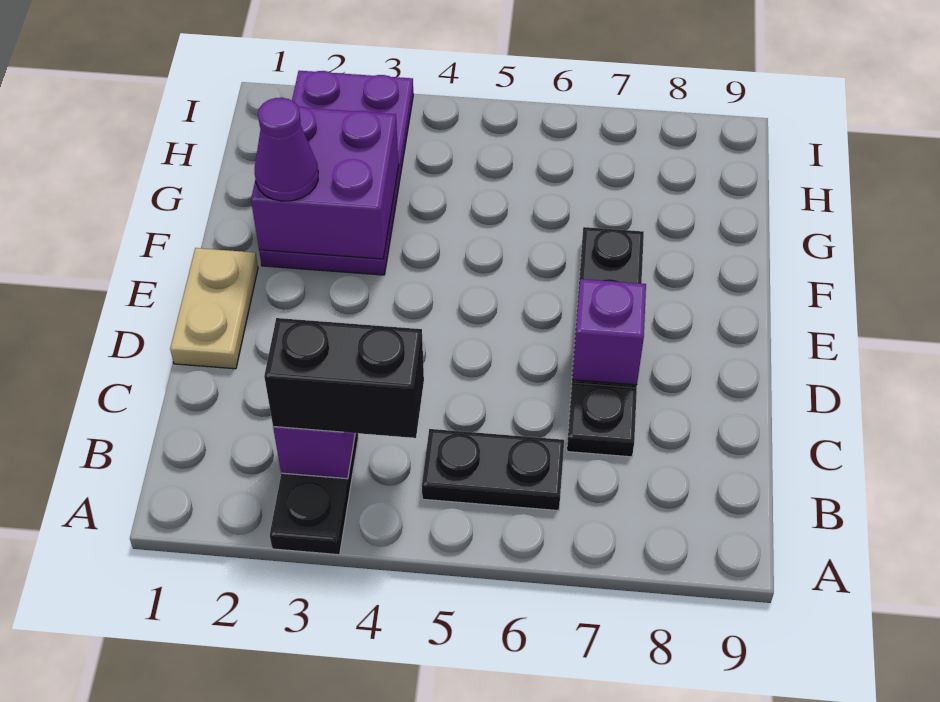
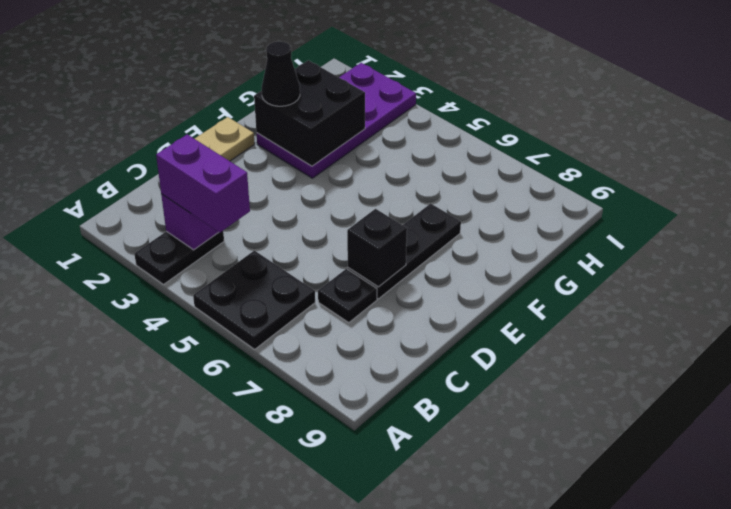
black brick B3:B4 level 3 -> purple brick B3:B4 level 3
black plate B5:B6 level 1 -> black plate A5:B6 level 1
purple brick D7 level 2 -> black brick D7 level 2
purple brick F2:G3 level 2 -> black brick F2:G3 level 2
purple cone F2 level 3 -> black cone F2 level 3

